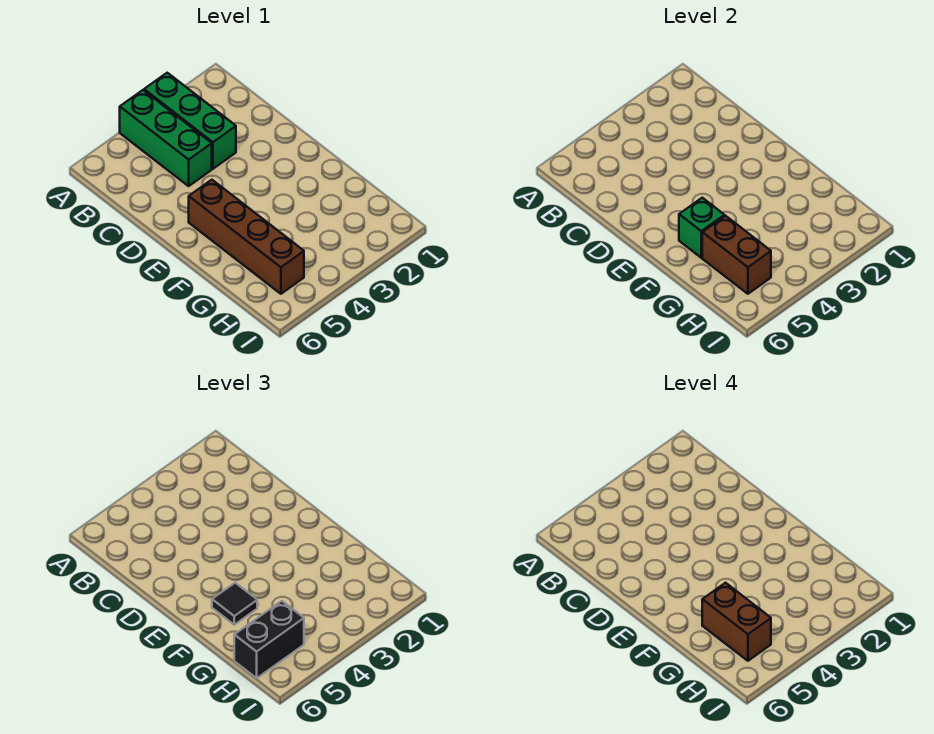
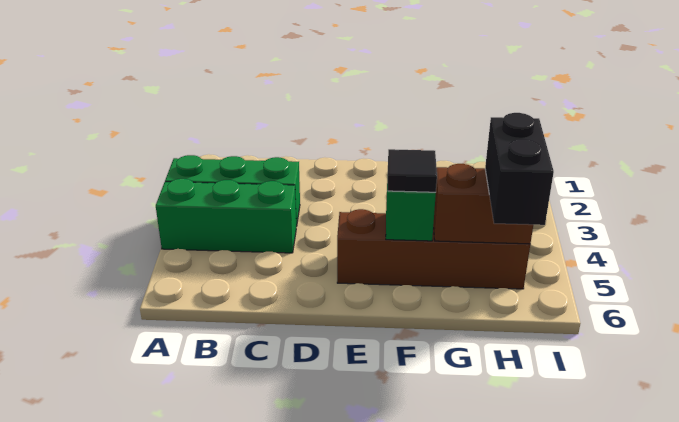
brown brick G5:H5 level 4 -> none

